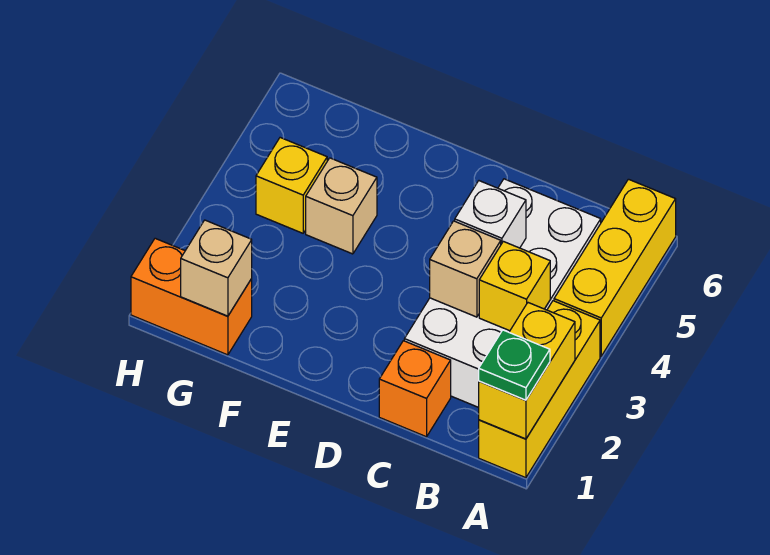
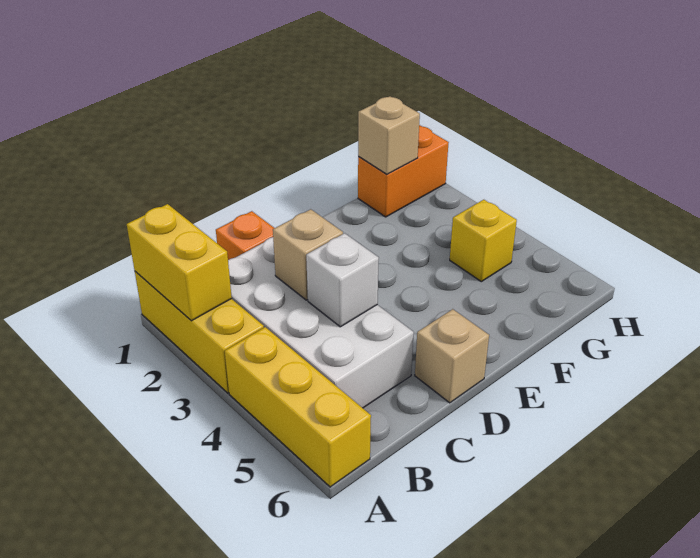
green plate A1 level 3 -> none
yellow brick B3 level 2 -> none
tan brick F4 level 1 -> tan brick D6 level 1

